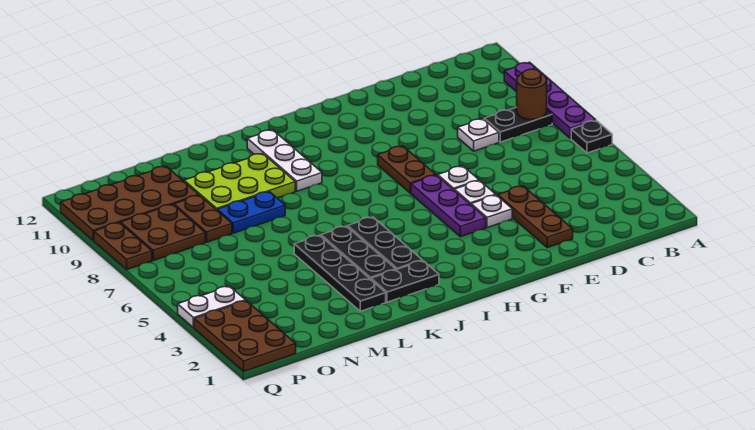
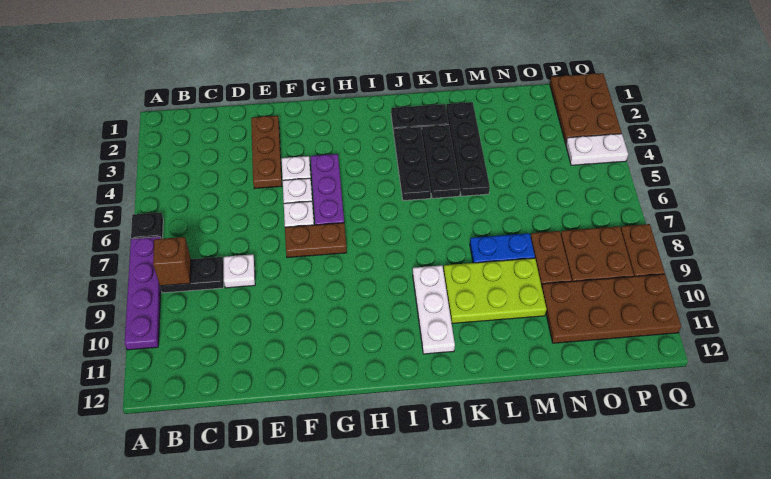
brown round brick B8 level 2 -> brown brick B8 level 2
brown plate G7:G8 level 1 -> brown plate F7:G7 level 1

